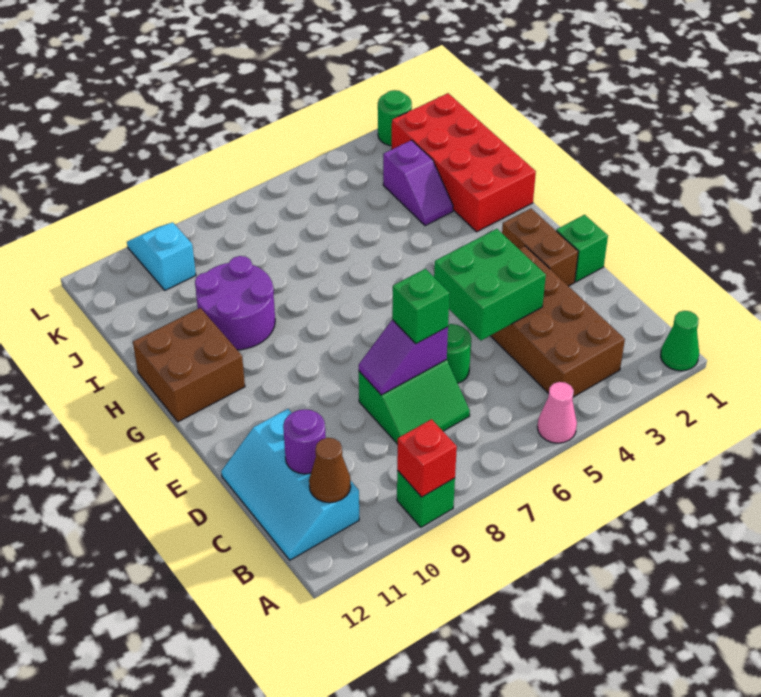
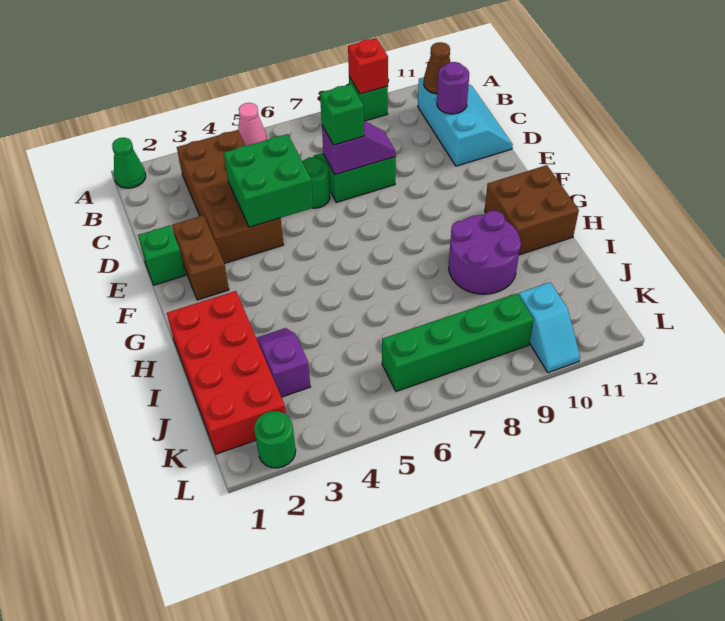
none -> green brick K6:K9 level 1

